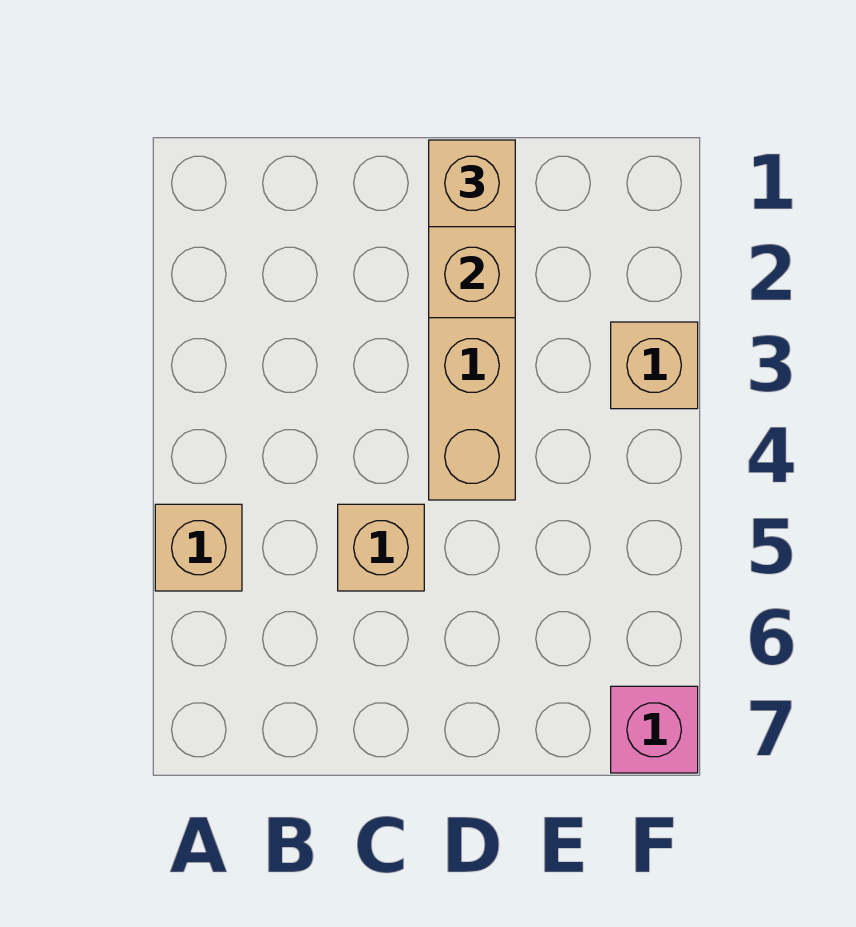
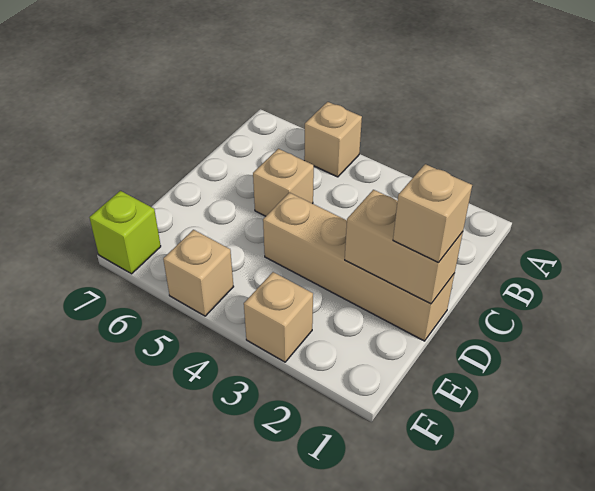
none -> tan brick F5 level 1
pink brick F7 level 1 -> lime brick F7 level 1

